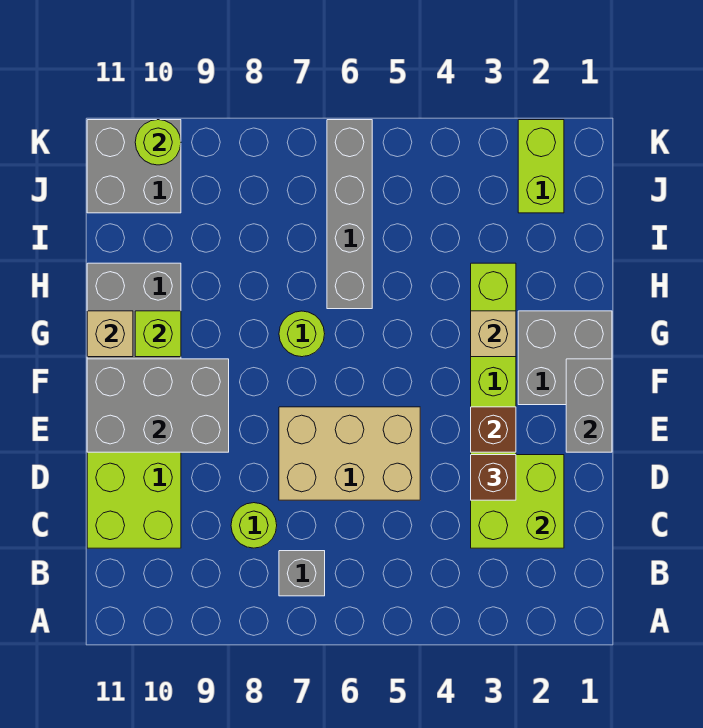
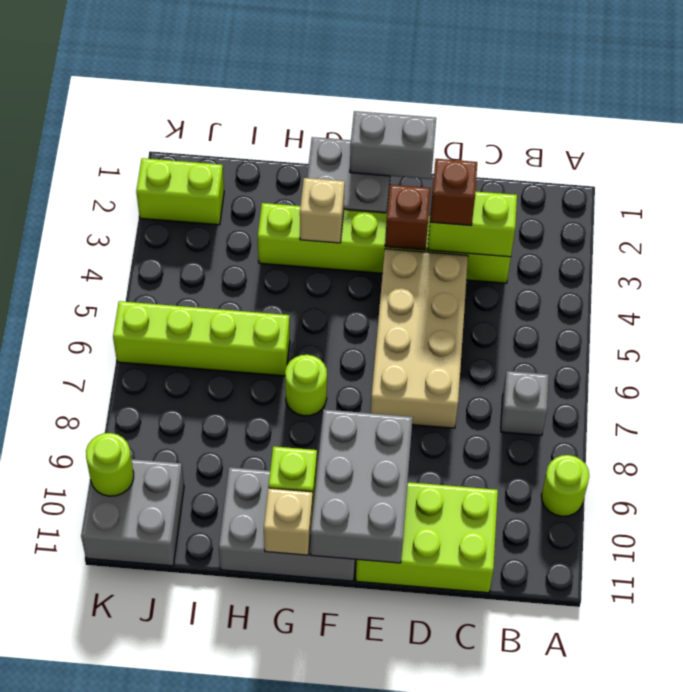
lime brick C2:D3 level 2 -> lime brick C3:D3 level 2
lime round brick C8 level 1 -> lime round brick A9 level 1
tan brick D5:E7 level 1 -> tan brick D4:E7 level 1
grey brick H6:K6 level 1 -> lime brick H6:K6 level 1

